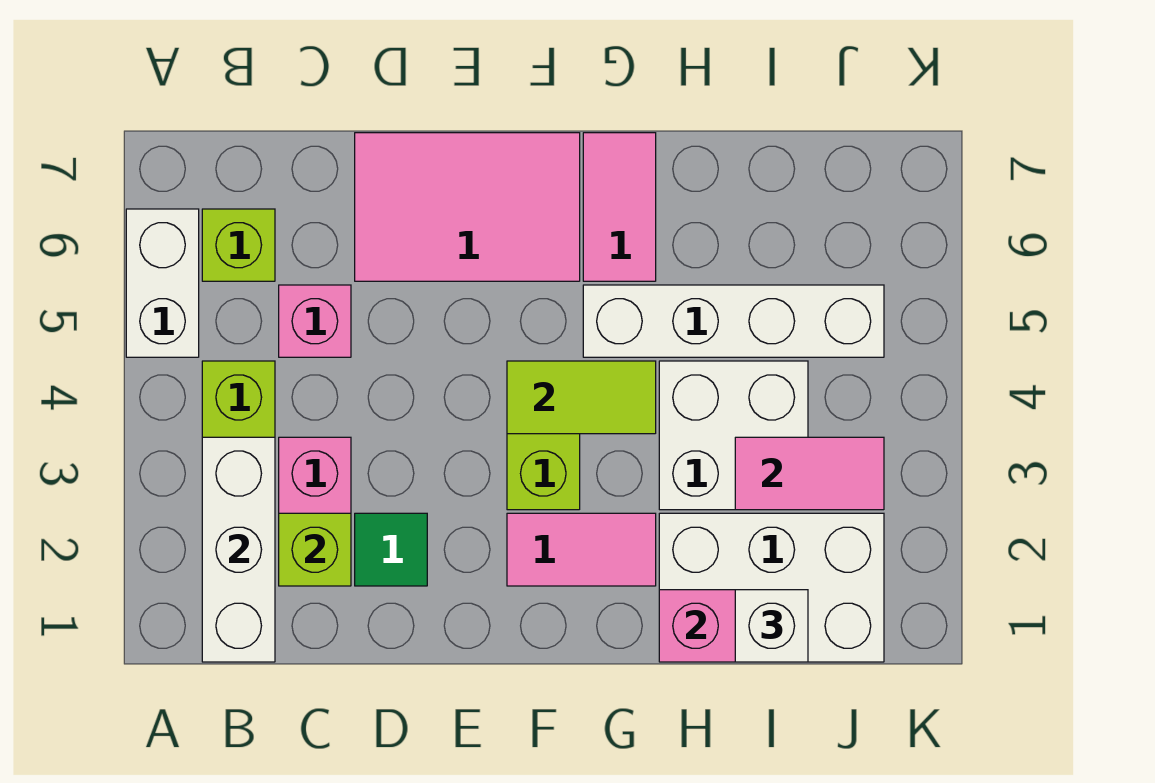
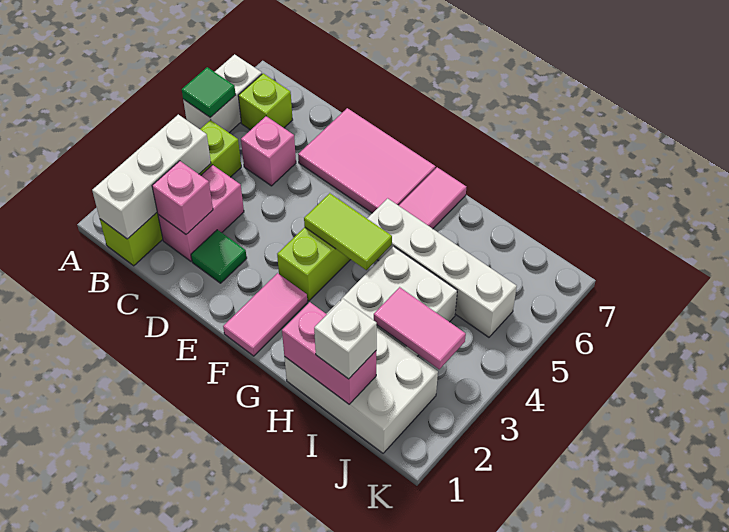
none -> green tile A5 level 2
lime brick C2 level 2 -> pink brick C2 level 2
pink tile F2:G2 level 1 -> pink tile F1:F2 level 1

